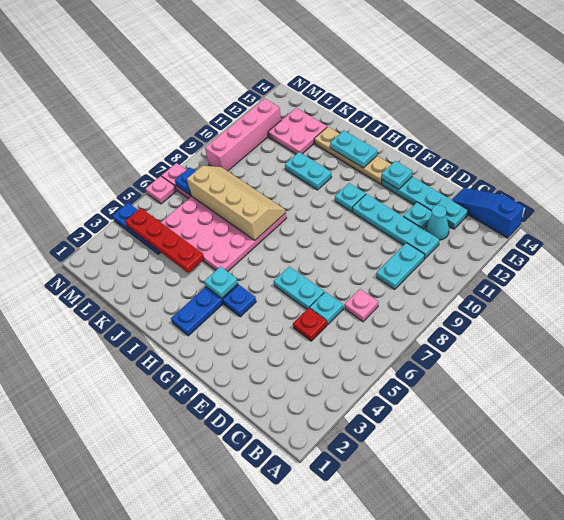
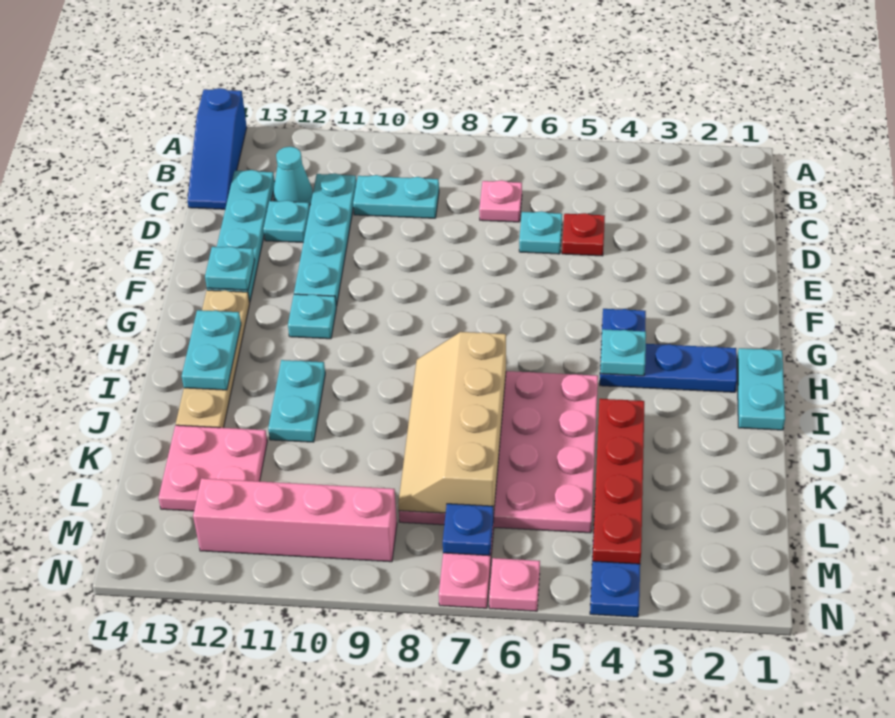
cyan plate E6:F6 level 1 -> cyan plate H1:I1 level 1

